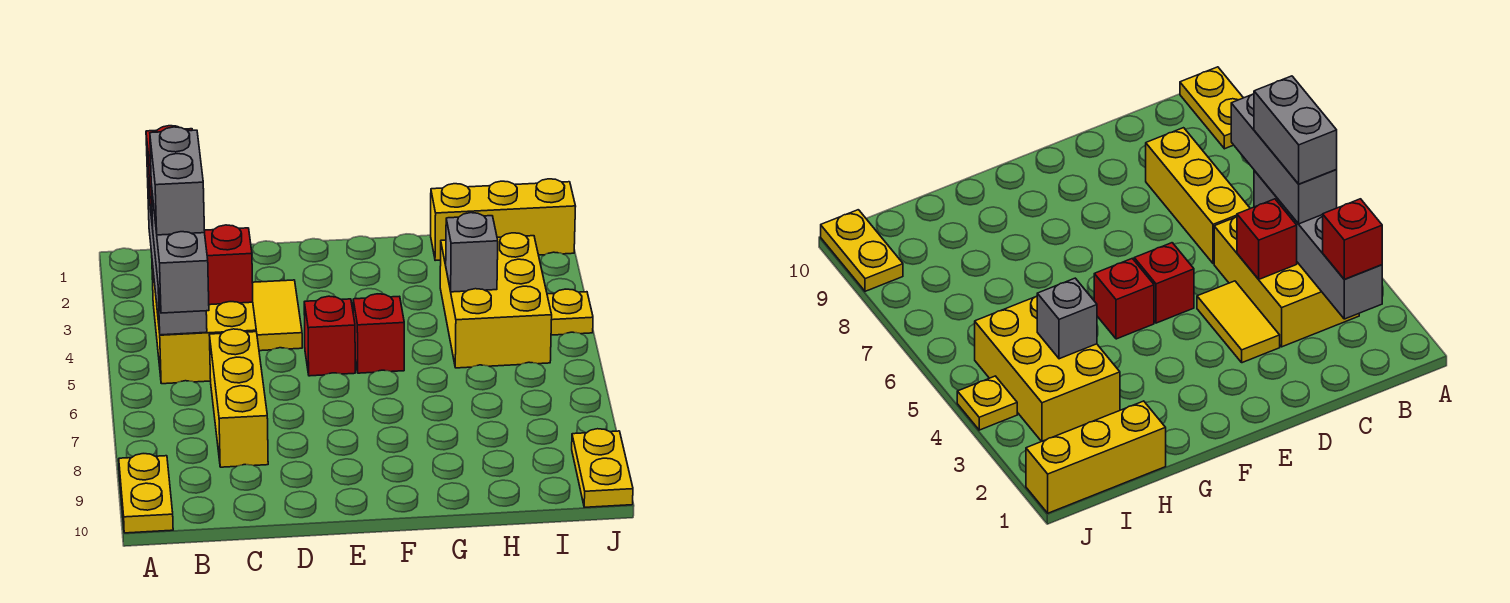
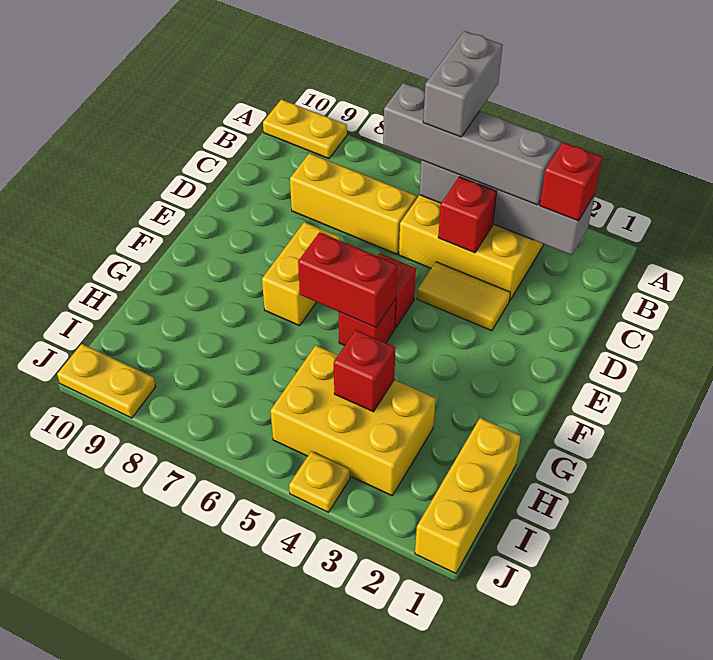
grey brick B4:B6 level 3 -> grey brick B3:B6 level 3
grey brick B4:B5 level 4 -> grey brick A5:B5 level 4
none -> yellow brick E7:F7 level 1
none -> red brick F5:F6 level 2
grey brick H4 level 2 -> red brick H4 level 2

